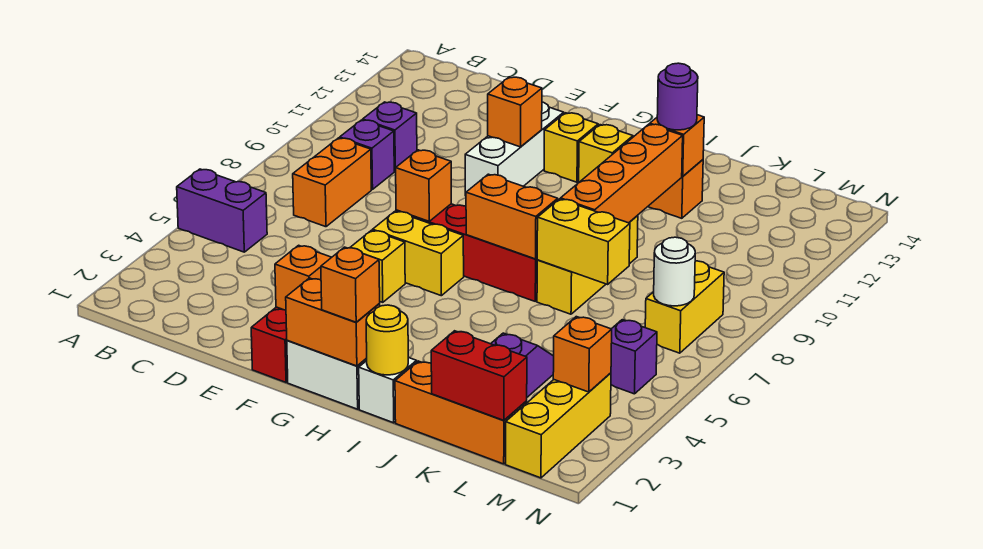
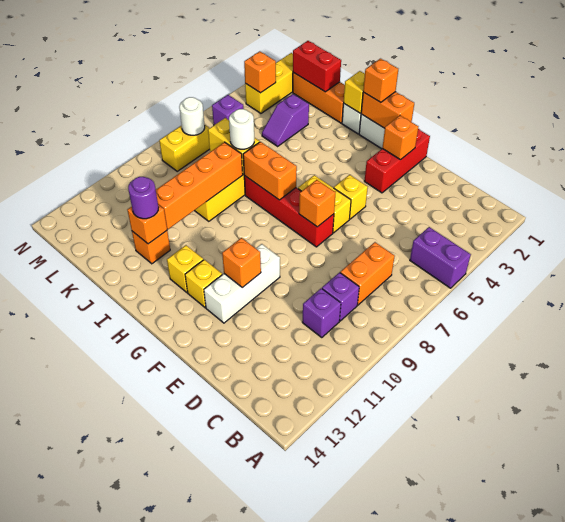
yellow round brick I1 level 2 -> yellow brick I1 level 2
none -> white round brick J7 level 3

